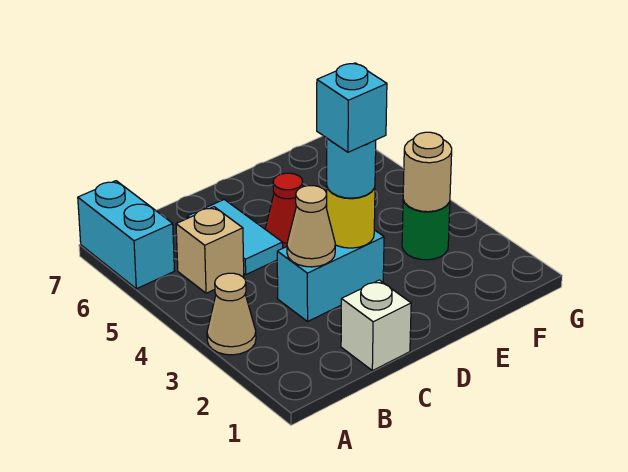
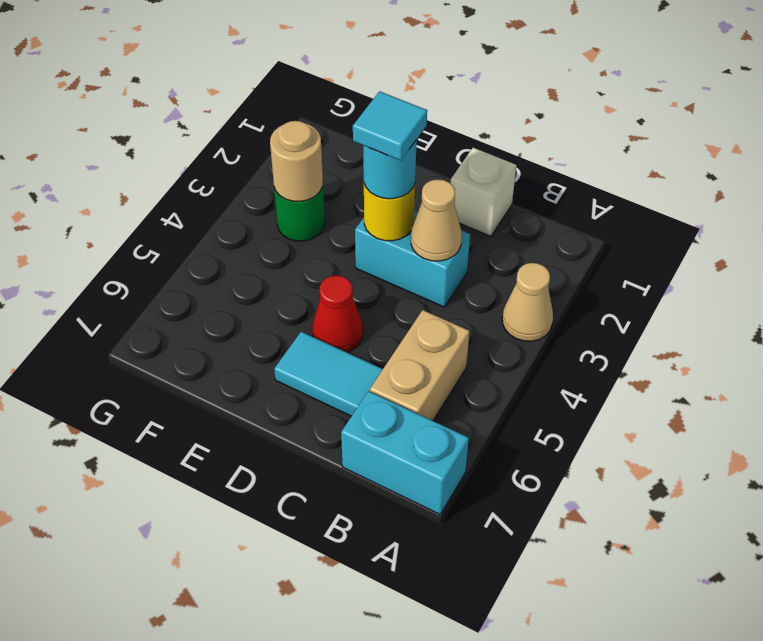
cyan brick A6:A7 level 1 -> cyan brick A7:B7 level 1
tan brick B5 level 1 -> tan brick B5:B6 level 1
cyan tile C5:C6 level 1 -> cyan tile C6:D6 level 1
cyan brick D3 level 4 -> cyan tile D3 level 4

